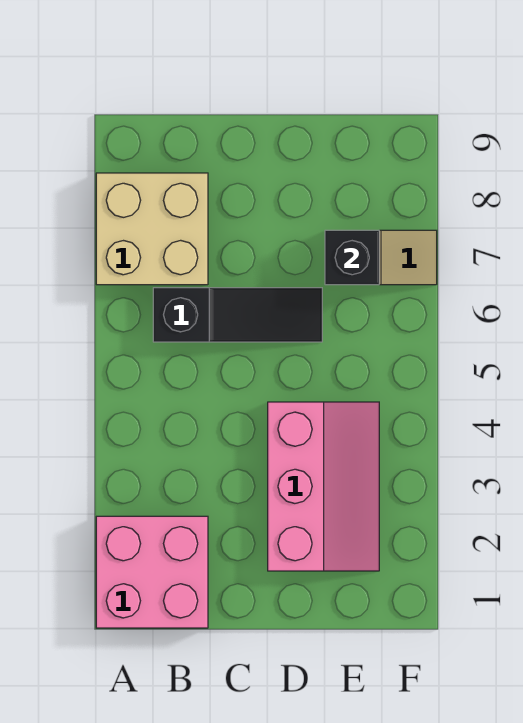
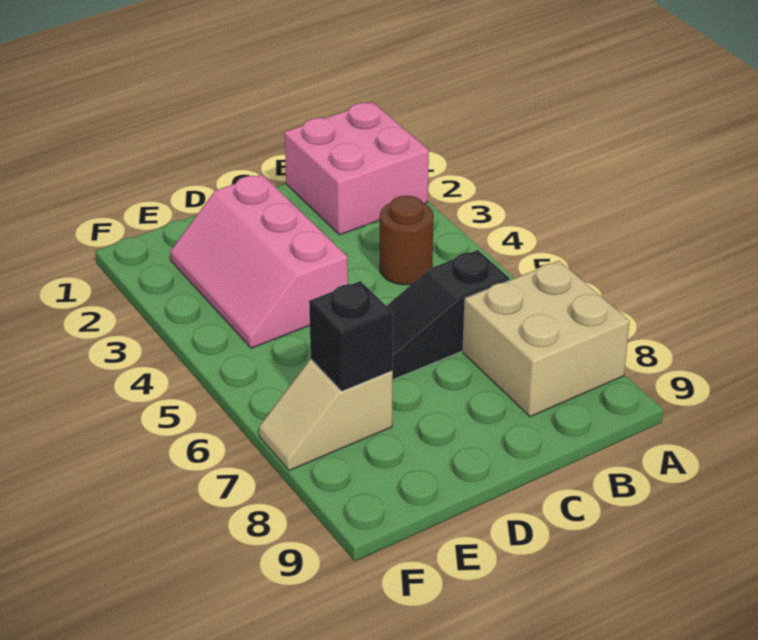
none -> brown round brick B4 level 1

